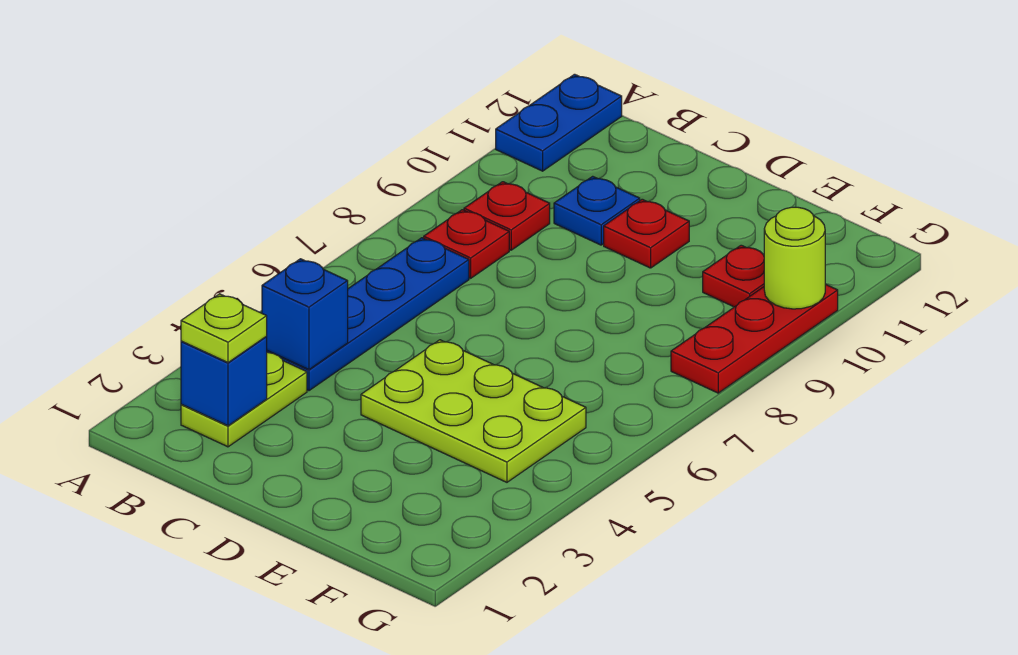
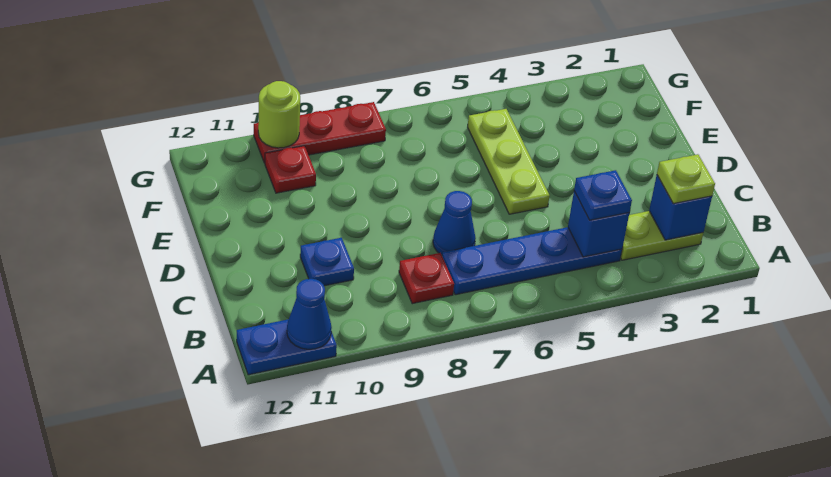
none -> blue cone A11 level 2
none -> blue plate B4 level 3
red plate B9 level 1 -> none
none -> blue cone C7 level 1
lime plate D4:F5 level 1 -> lime plate D5:F5 level 1
red plate D10 level 1 -> none

